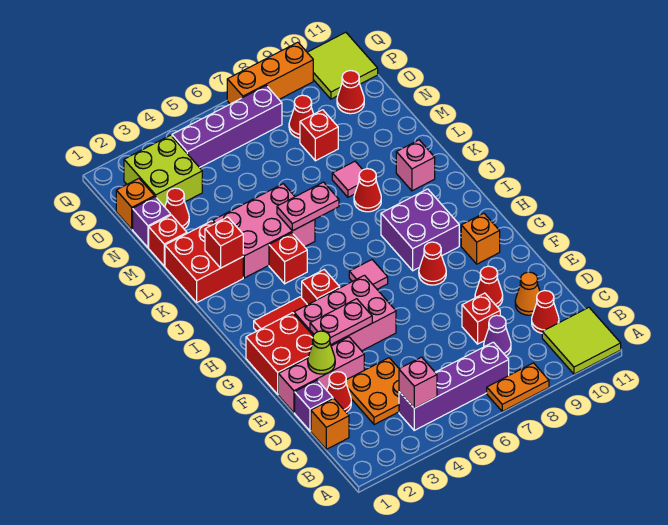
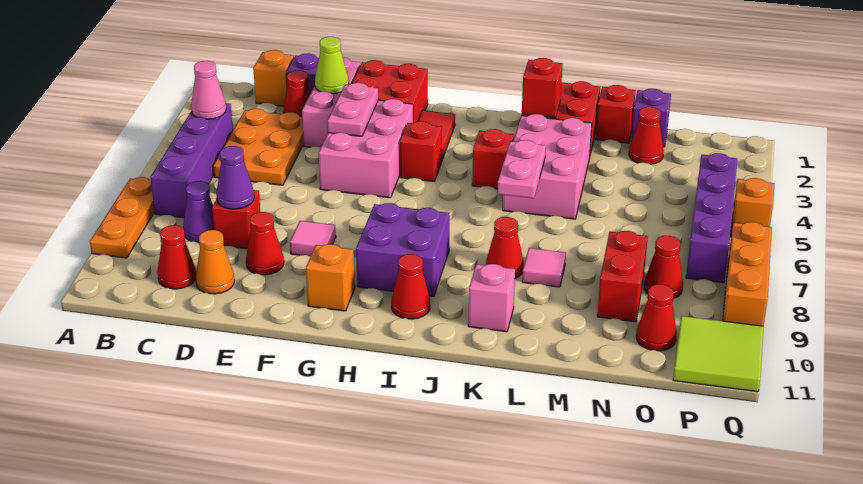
orange plate A7:A8 level 1 -> orange plate A7:A9 level 1
lime tile A10:B11 level 1 -> none
pink brick B4 level 2 -> pink cone B4 level 2
orange plate C3:D4 level 1 -> orange plate C3:D5 level 1
none -> purple cone D8 level 2
red cone G8 level 1 -> red cone I10 level 1
pink tile H6 level 1 -> pink tile F8 level 1
red brick N8 level 1 -> red brick N8:N9 level 1
orange brick O1 level 1 -> orange brick Q5 level 1
lime brick O2:P3 level 1 -> none

